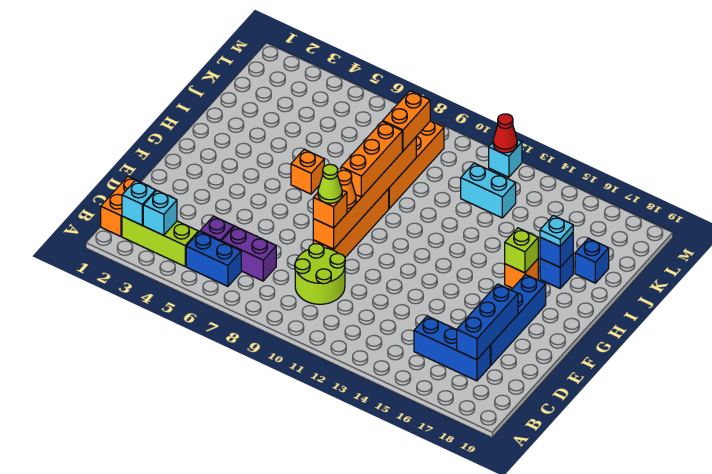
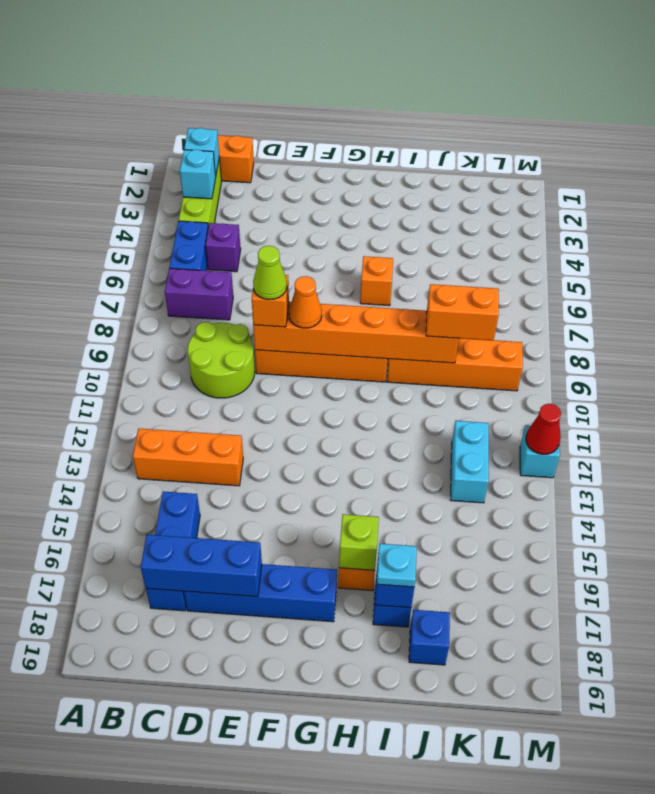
purple brick C6:C7 level 1 -> purple brick B7:C7 level 1
orange brick G9:I9 level 3 -> orange brick B13:D13 level 1

